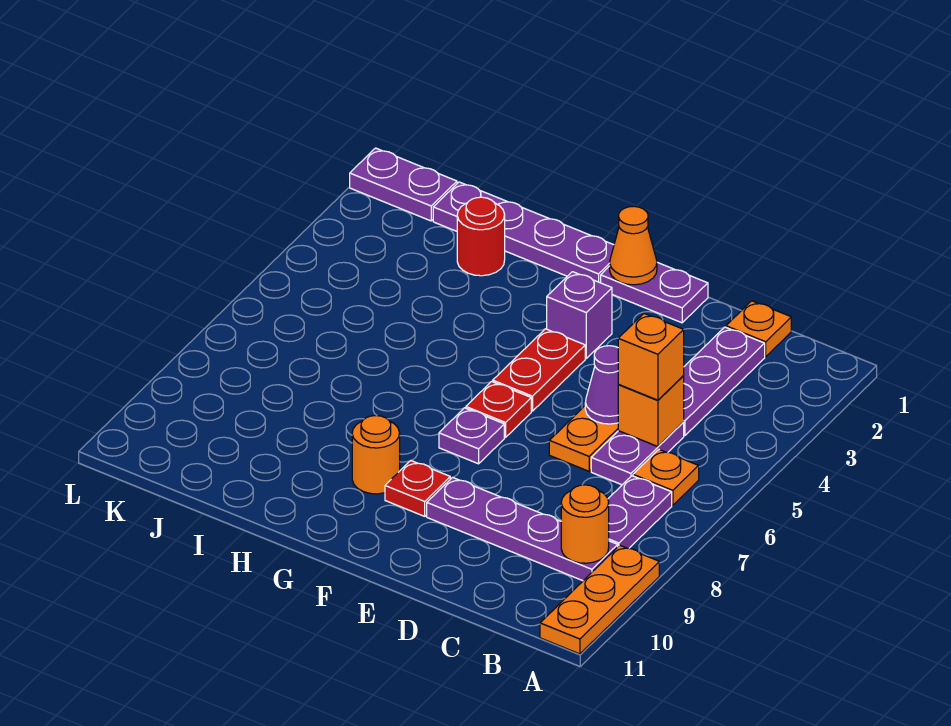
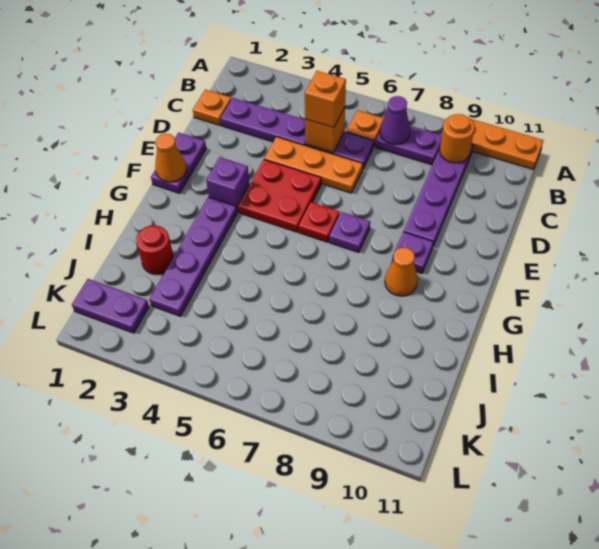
purple cone D5 level 2 -> purple cone B7 level 2
red plate F4:F5 level 1 -> red plate E4:F5 level 1
red plate F9 level 1 -> purple plate F9 level 1
purple plate G1:J1 level 1 -> purple plate G3:J3 level 1
orange round brick G9 level 1 -> orange cone G9 level 1
purple plate K1:L1 level 1 -> purple plate K1:K2 level 1

